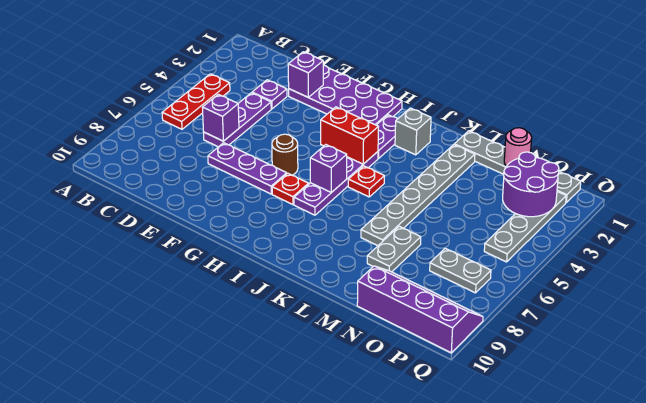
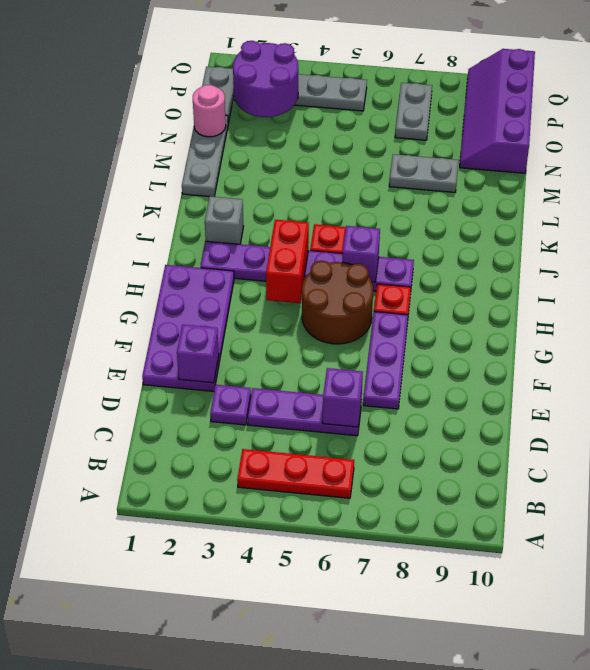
brown round brick G6 level 1 -> brown round brick G5:H6 level 1
grey plate L2:L7 level 1 -> none

